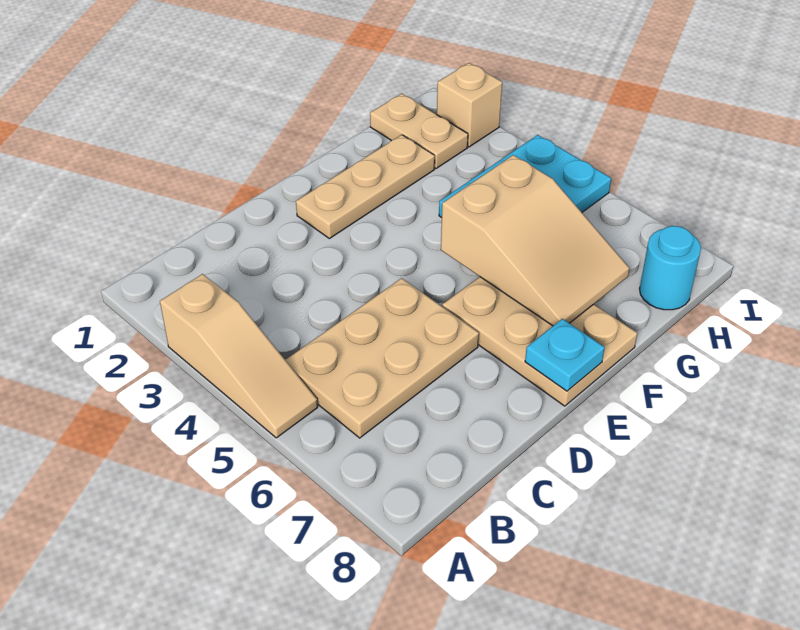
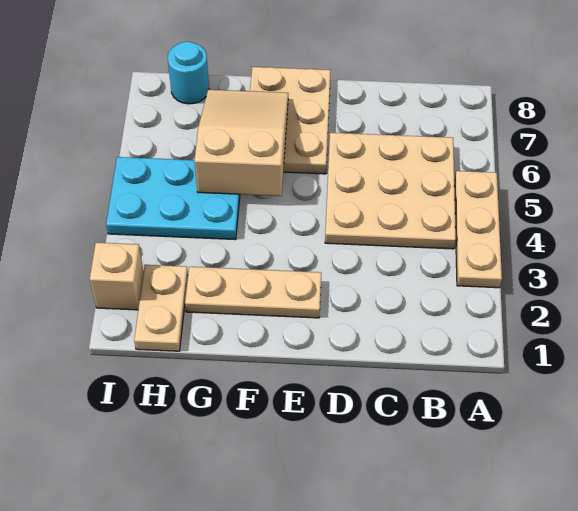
tan slope A3:A5 level 1 top 3 -> tan plate A3:A5 level 1
tan plate B5:D6 level 1 -> tan plate B4:D6 level 1
cyan plate E8 level 2 -> none

